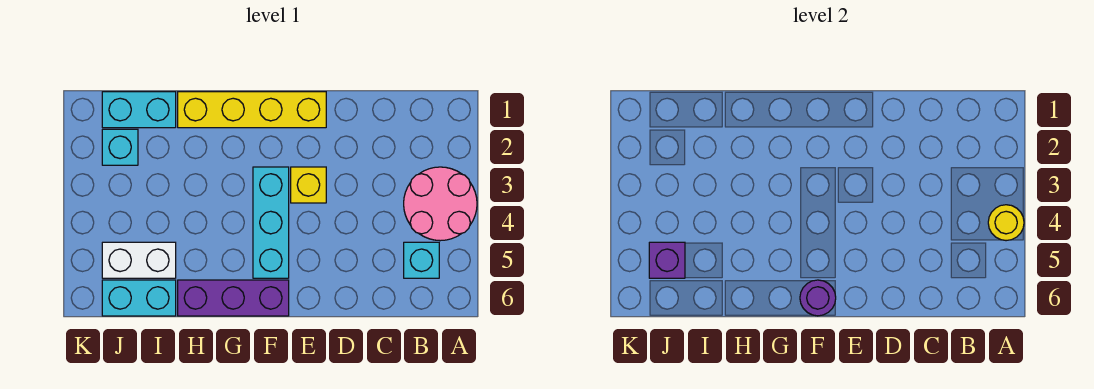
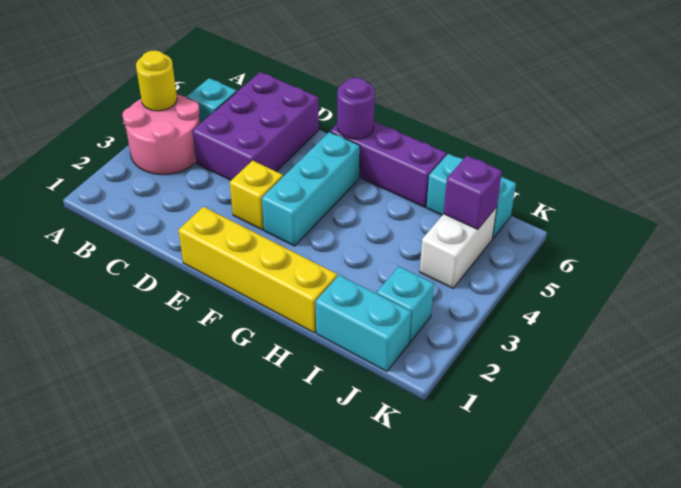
none -> purple brick C4:D6 level 1
white brick I5:J5 level 1 -> white brick J4:J5 level 1

